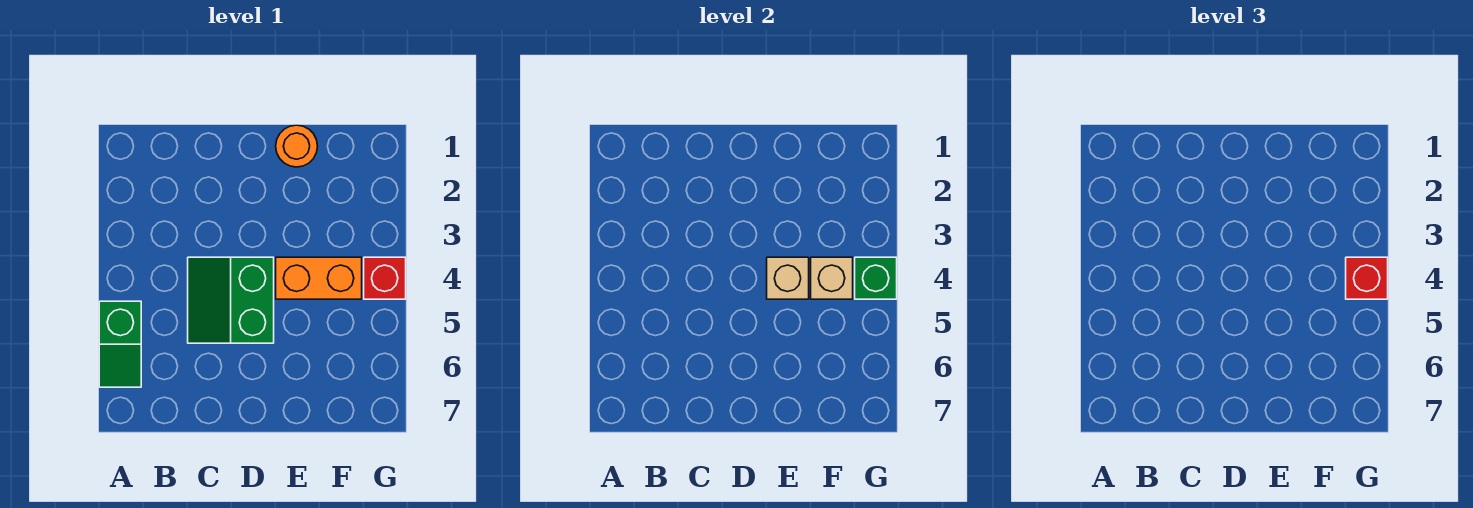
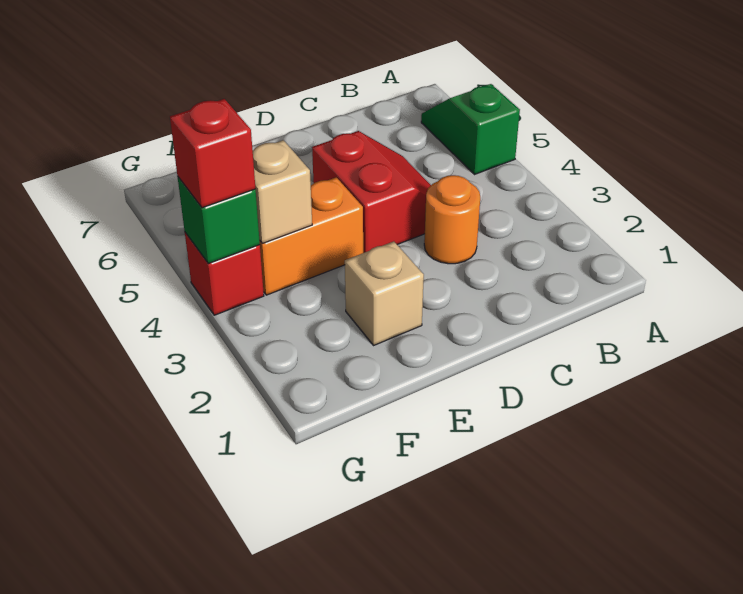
green slope C4:D5 level 1 top D -> red slope C4:D5 level 1 top D
orange round brick E1 level 1 -> orange round brick C3 level 1
tan brick E4 level 2 -> tan brick E2 level 1

